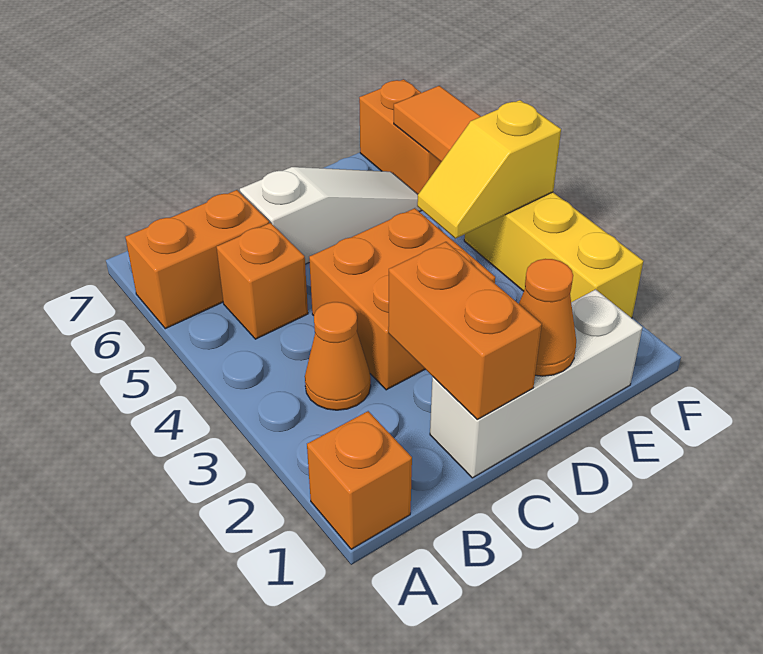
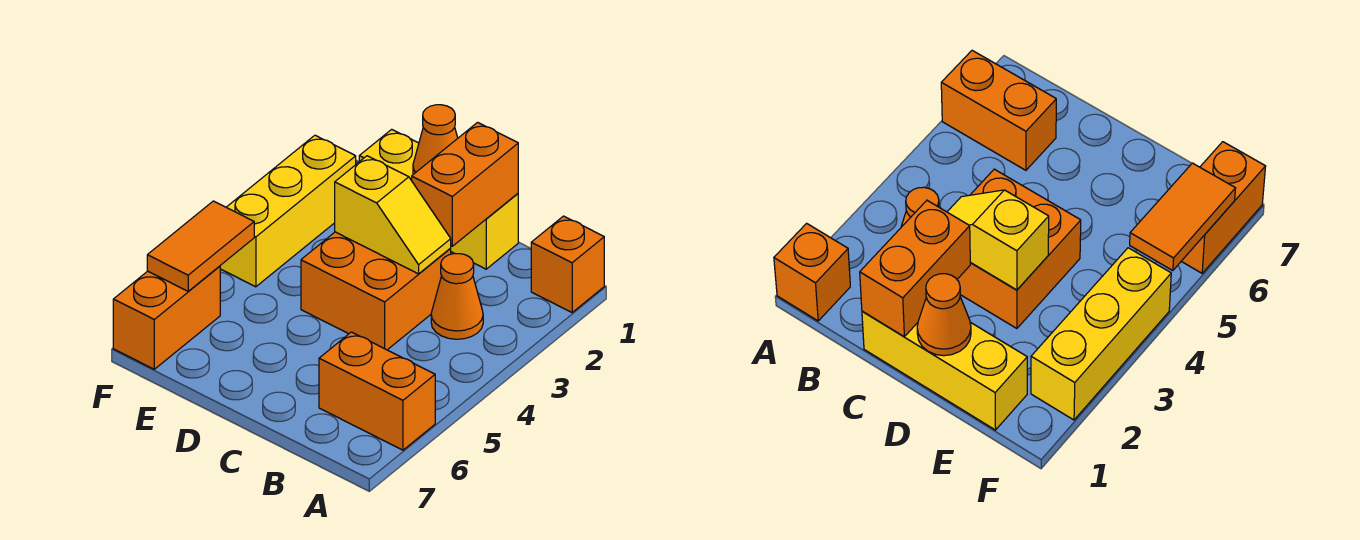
orange brick B5 level 1 -> none
white brick C1:E1 level 1 -> yellow brick C1:E1 level 1
white slope C6:E6 level 1 top C -> none
yellow slope E4:F4 level 2 top F -> yellow slope C3:D3 level 2 top D

